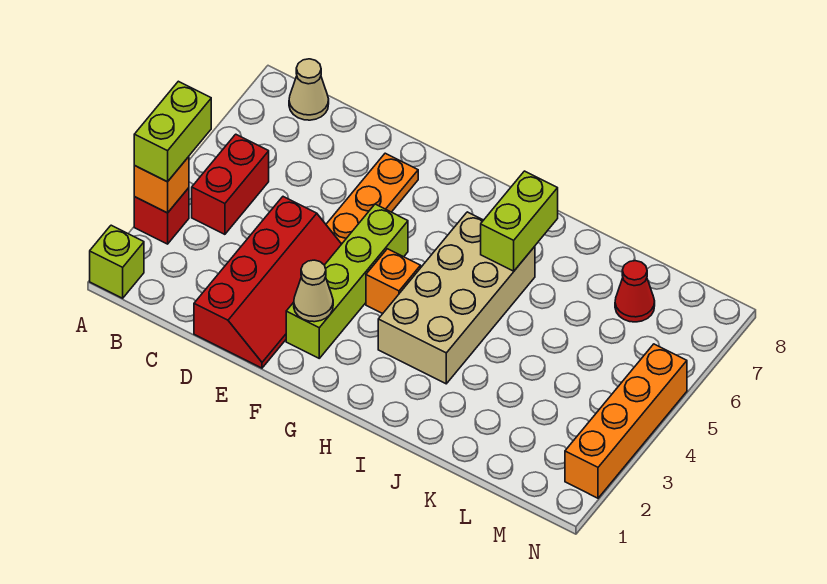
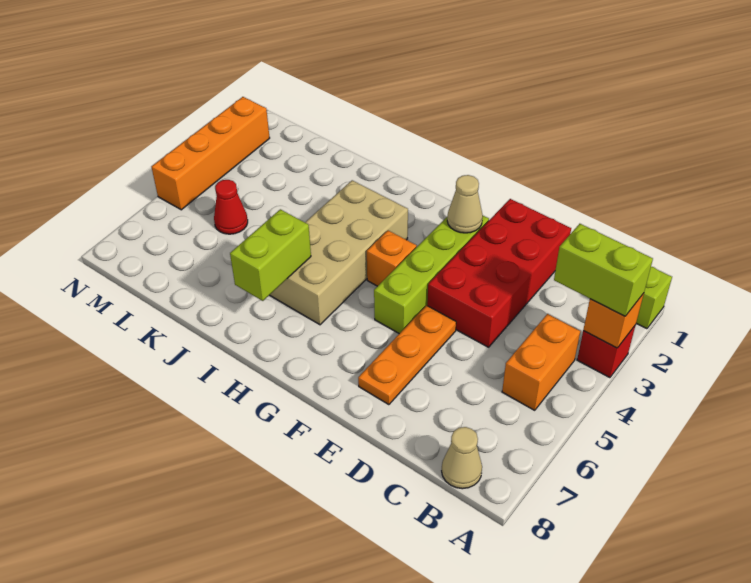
lime brick A3:A4 level 3 -> lime brick A3:B3 level 3
red brick B4:B5 level 1 -> orange brick B4:B5 level 1
red slope D1:E4 level 1 top D -> red brick D1:E4 level 1
red cone L7 level 1 -> red cone L5 level 1

